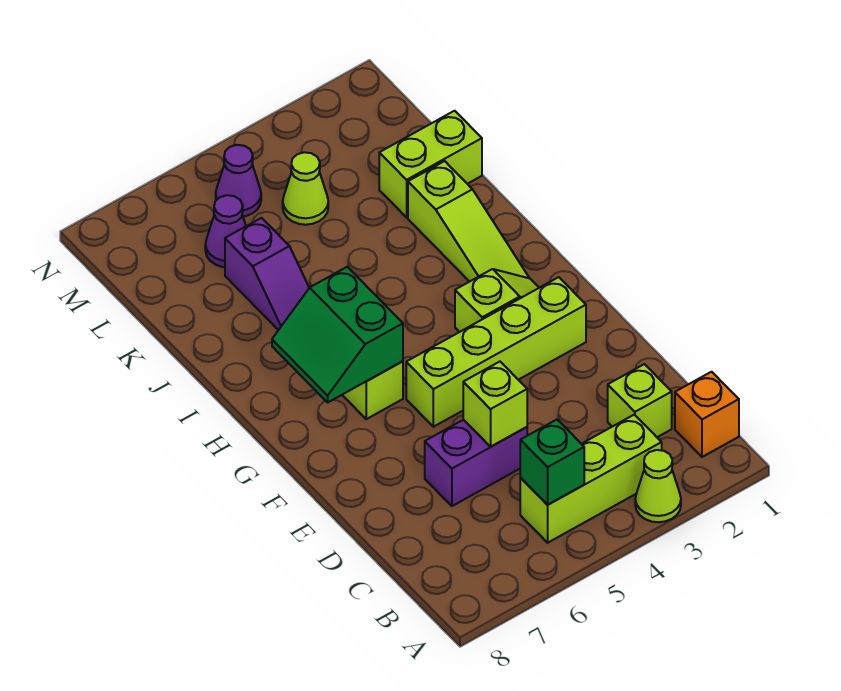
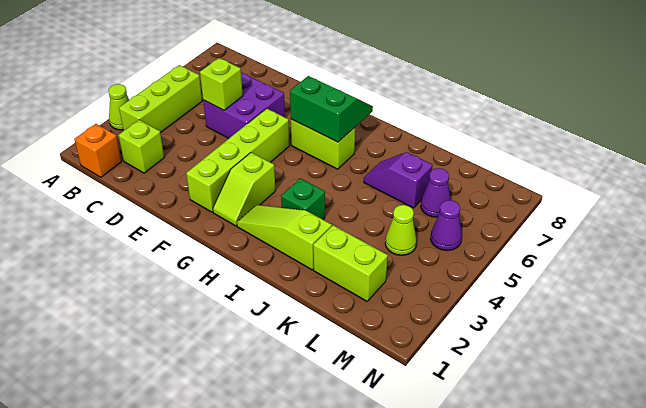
green brick B5 level 2 -> green brick I3 level 1
purple brick D5:D6 level 1 -> purple brick D5:E6 level 1
lime brick K1:K2 level 1 -> lime brick K2:L2 level 1

